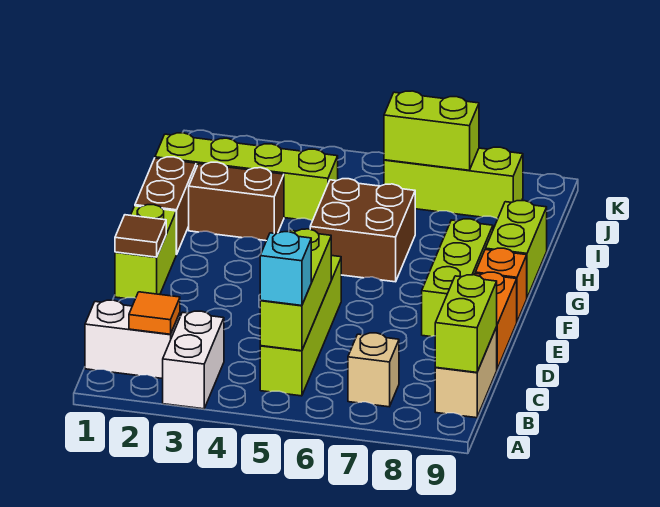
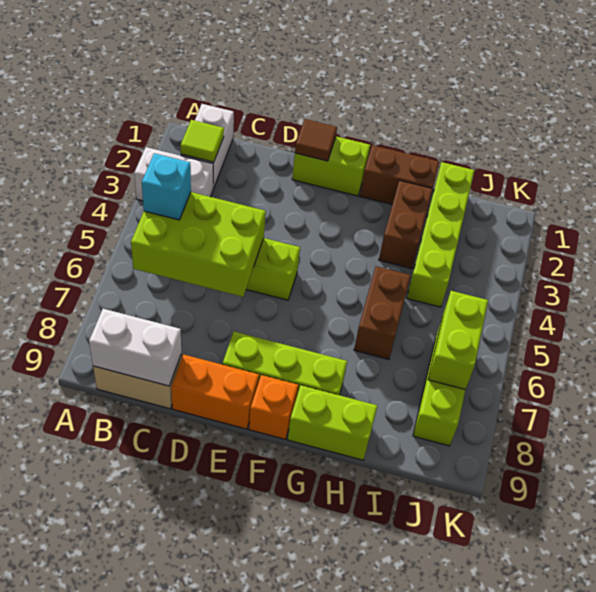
orange tile B2 level 2 -> lime tile B2 level 2
lime brick B5:D5 level 2 -> lime brick B5:D6 level 2
tan brick B7 level 1 -> none
lime brick B9:C9 level 2 -> white brick B9:C9 level 2
brown brick G5:H6 level 1 -> brown brick H5:H6 level 1

